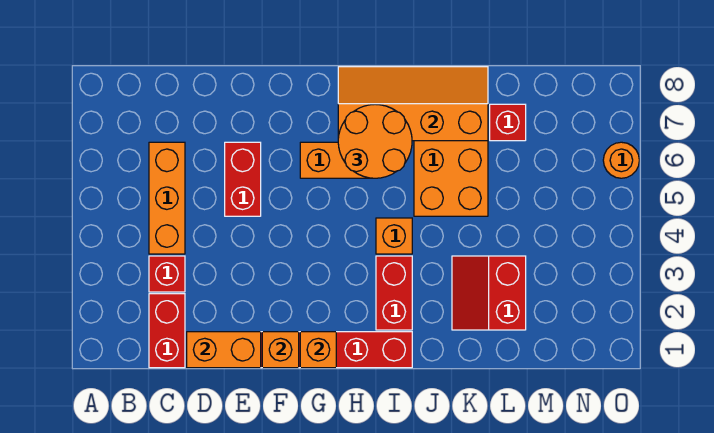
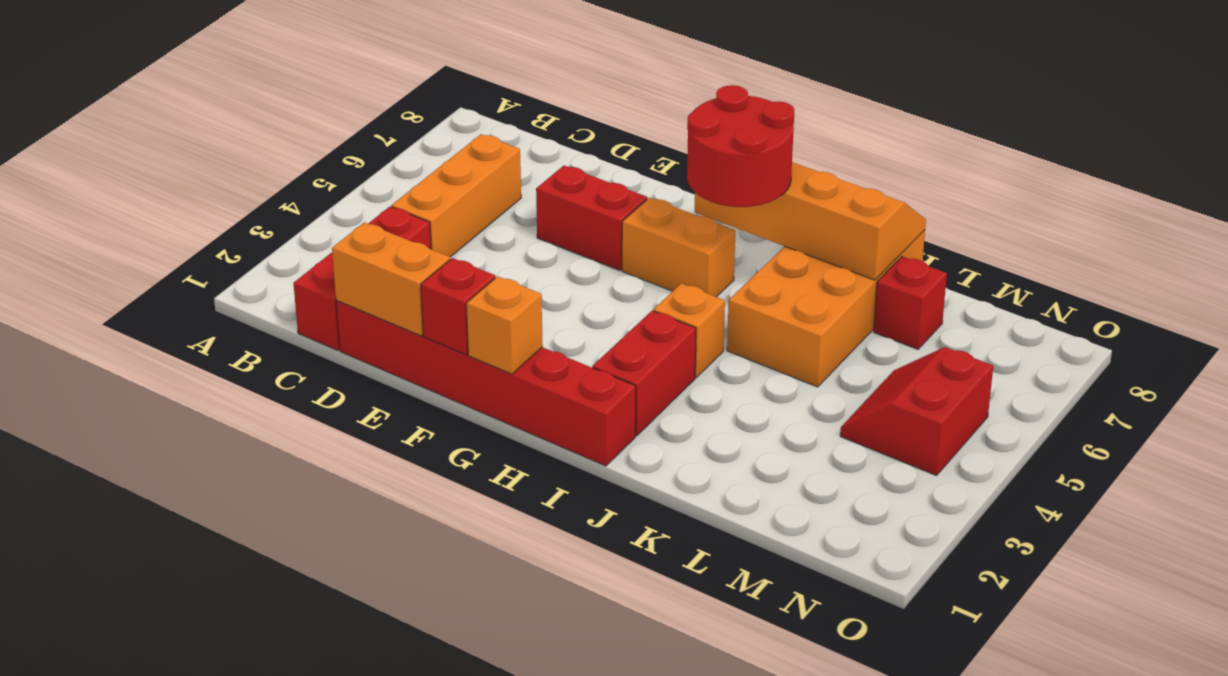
red brick E5:E6 level 1 -> red brick E6:F6 level 1
orange brick F1 level 2 -> red brick F1 level 2
orange round brick H6:I7 level 3 -> red round brick H6:I7 level 3
red slope K2:L3 level 1 top L -> red slope M4:N5 level 1 top N
orange round brick O6 level 1 -> none

